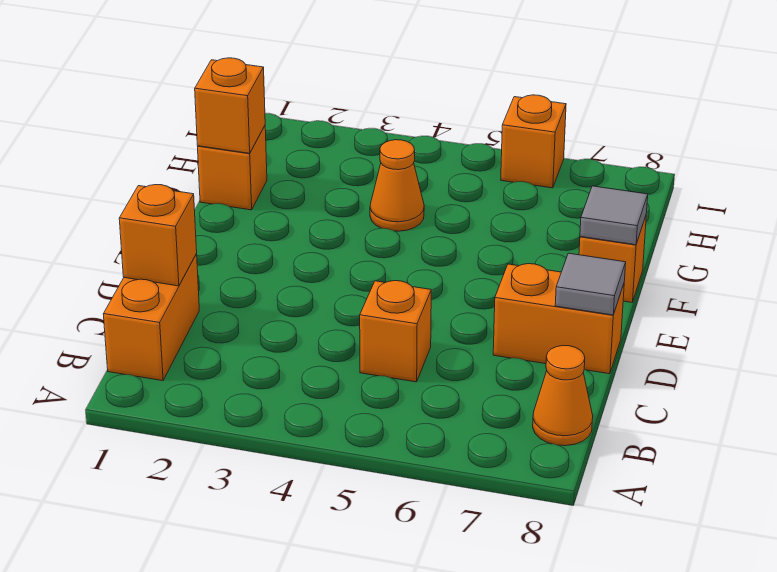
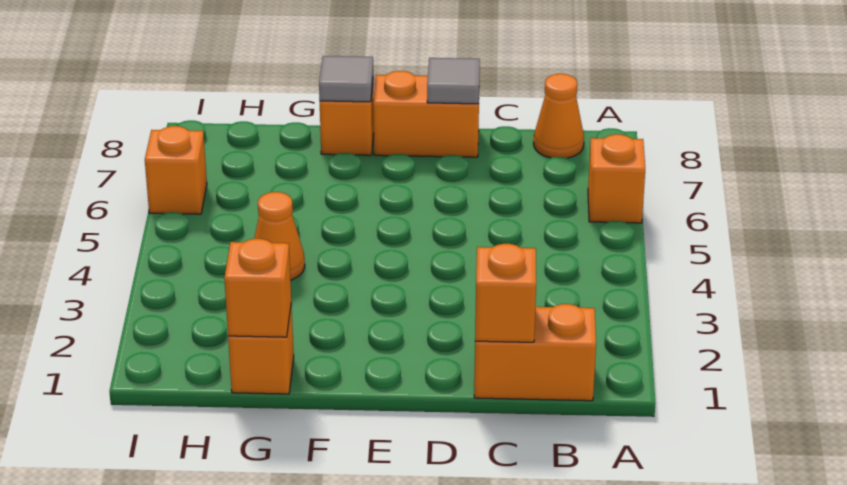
orange brick C5 level 1 -> orange brick A6 level 1
orange brick D7:D8 level 1 -> orange brick D8:E8 level 1

